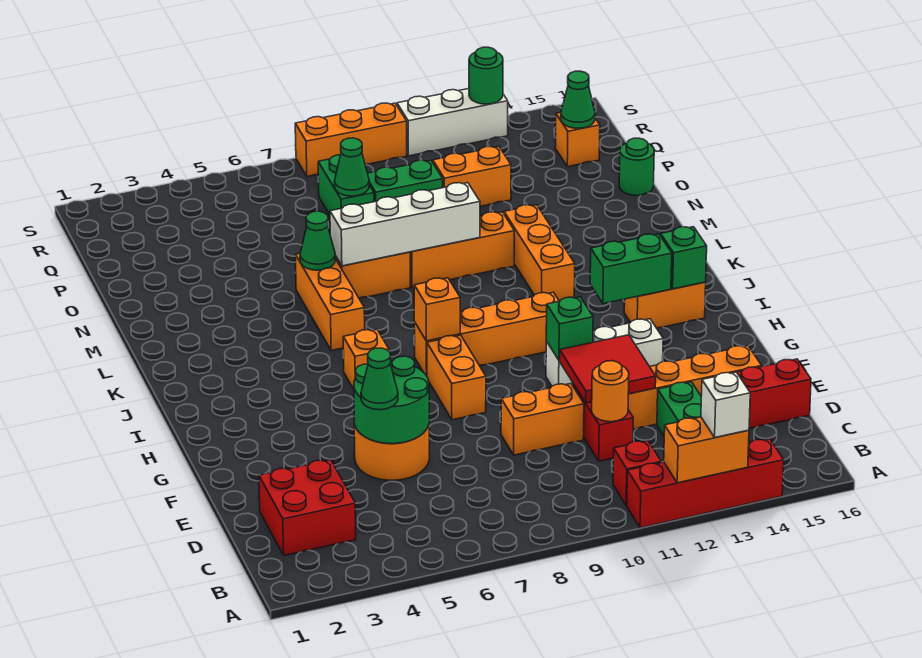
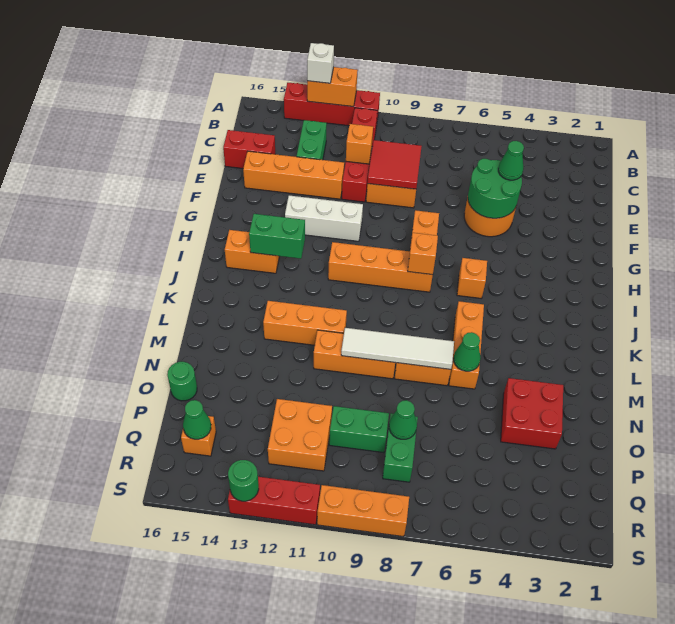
red brick C2:D3 level 1 -> red brick N3:O4 level 1
orange round brick D11 level 2 -> orange brick D11 level 2
red tile E11:F12 level 2 -> red tile D9:E10 level 2
green brick G11 level 2 -> none
green brick I15 level 2 -> none
orange brick K12:M12 level 1 -> orange brick L11:L13 level 1
white brick M7:M10 level 2 -> white tile M7:M10 level 2
orange brick P11:P12 level 1 -> orange brick P11:Q12 level 1
white brick S11:S13 level 1 -> red brick S11:S13 level 1

